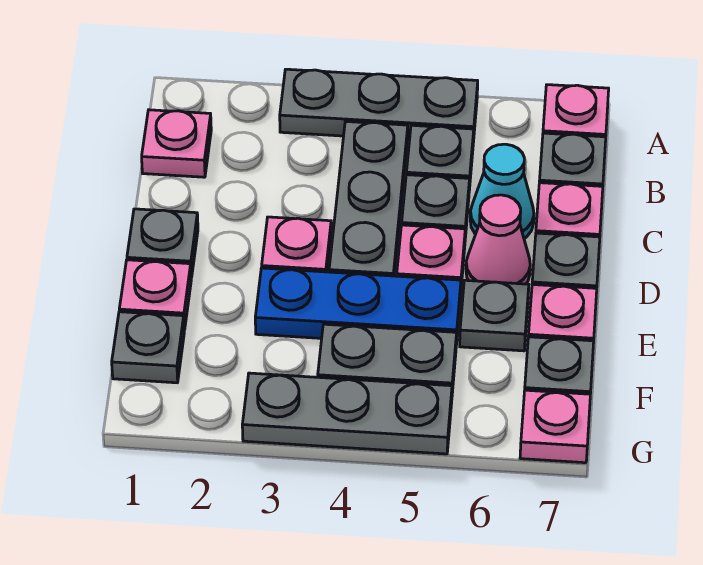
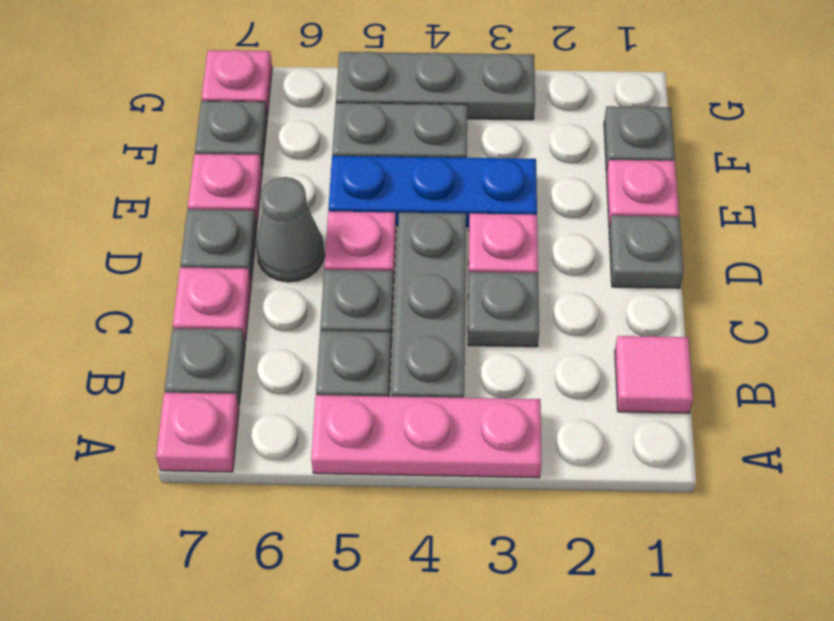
grey plate A3:A5 level 1 -> pink plate A3:A5 level 1
pink plate B1 level 1 -> pink tile B1 level 1
cyan cone C6 level 1 -> none
pink cone D6 level 1 -> grey cone D6 level 1
grey plate E6 level 1 -> grey plate C3 level 1

